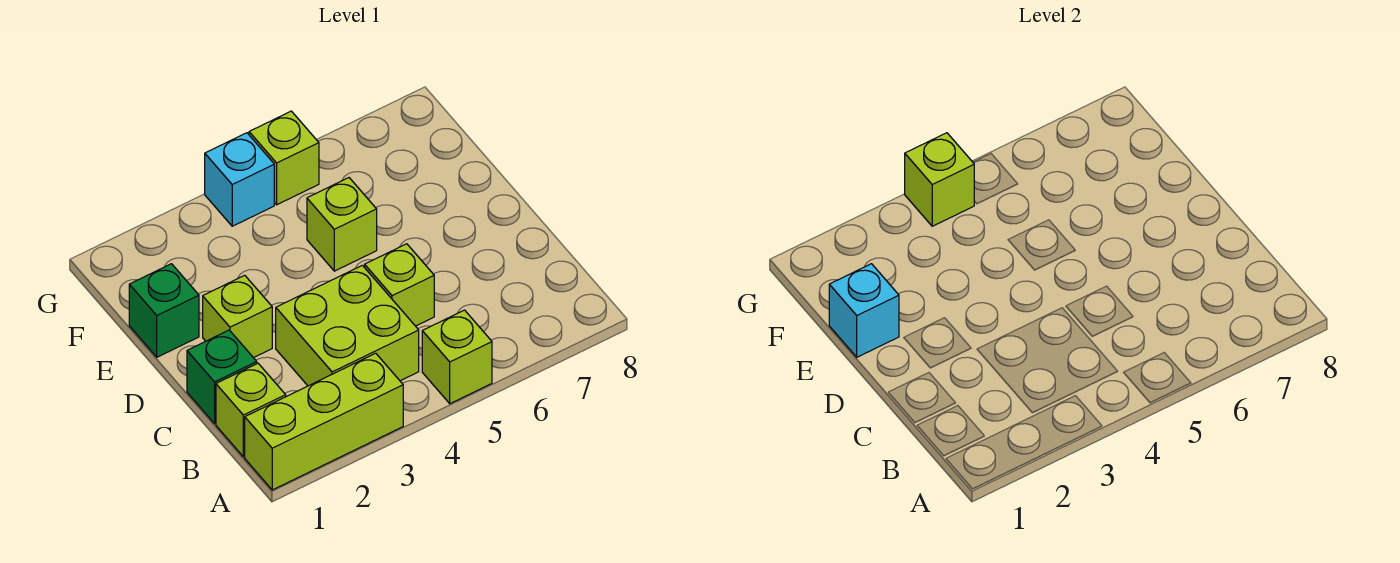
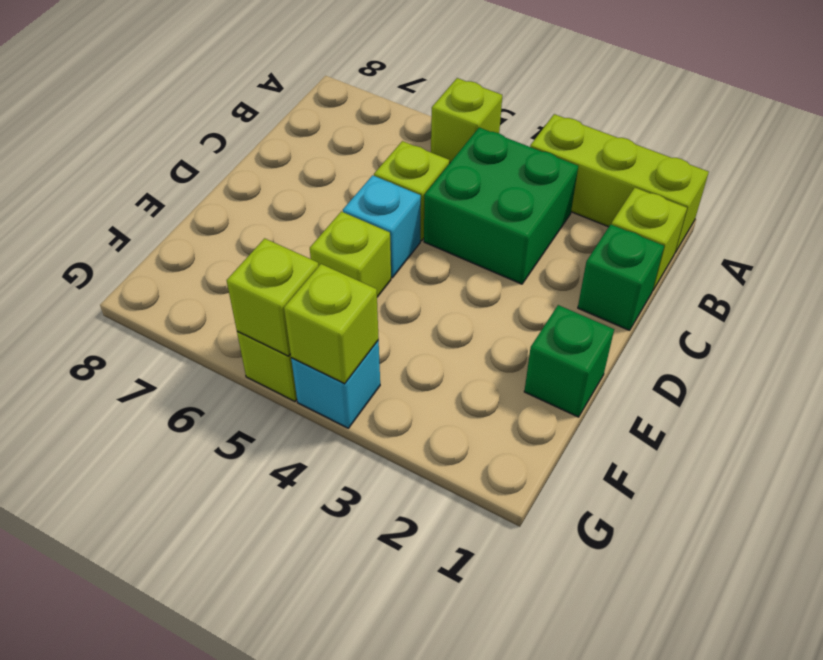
lime brick B3:C4 level 1 -> green brick B3:C4 level 1
lime brick D2 level 1 -> lime brick G5 level 2
cyan brick E1 level 2 -> cyan brick D5 level 1

